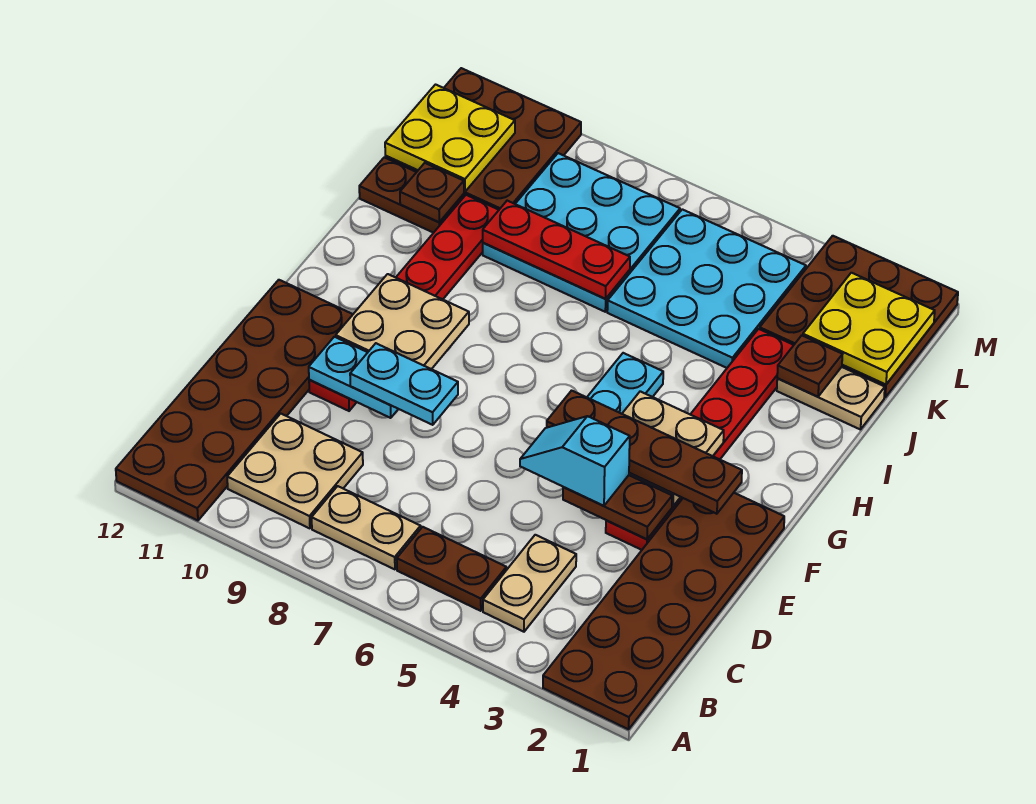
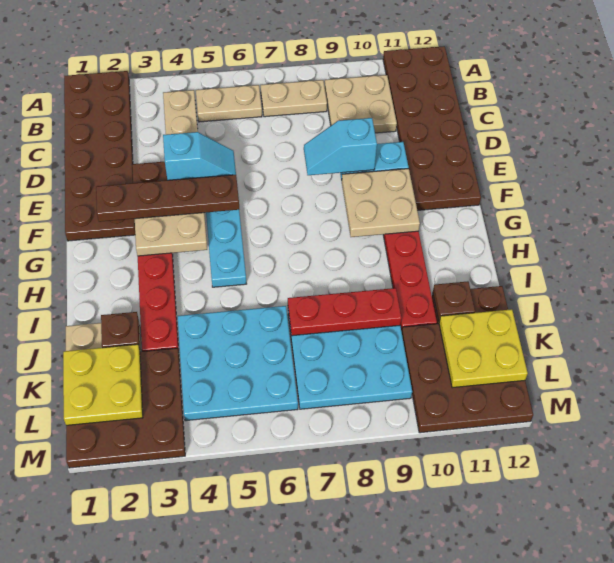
brown plate B5:B6 level 1 -> tan plate B5:B6 level 1
cyan plate E8:E9 level 3 -> cyan slope E8:E9 level 3 top 9

